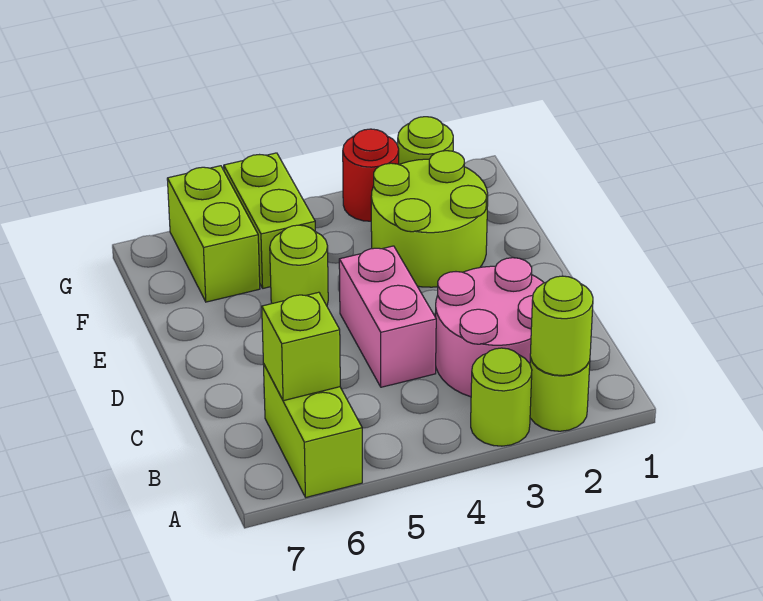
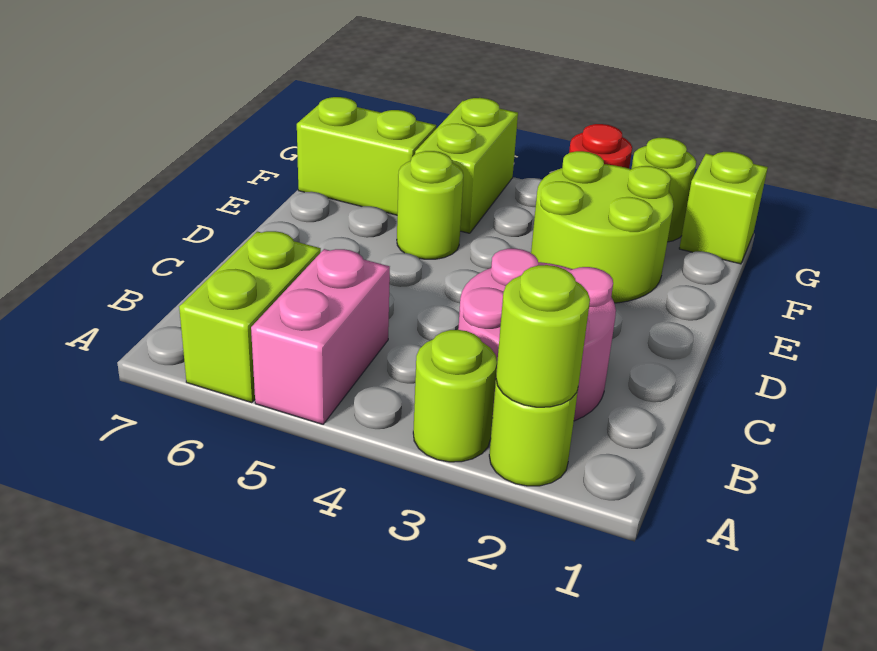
lime brick B6 level 2 -> lime brick G1 level 1
pink brick C4:D4 level 1 -> pink brick A5:B5 level 1
lime brick F6:G6 level 1 -> lime brick F6:F7 level 1

